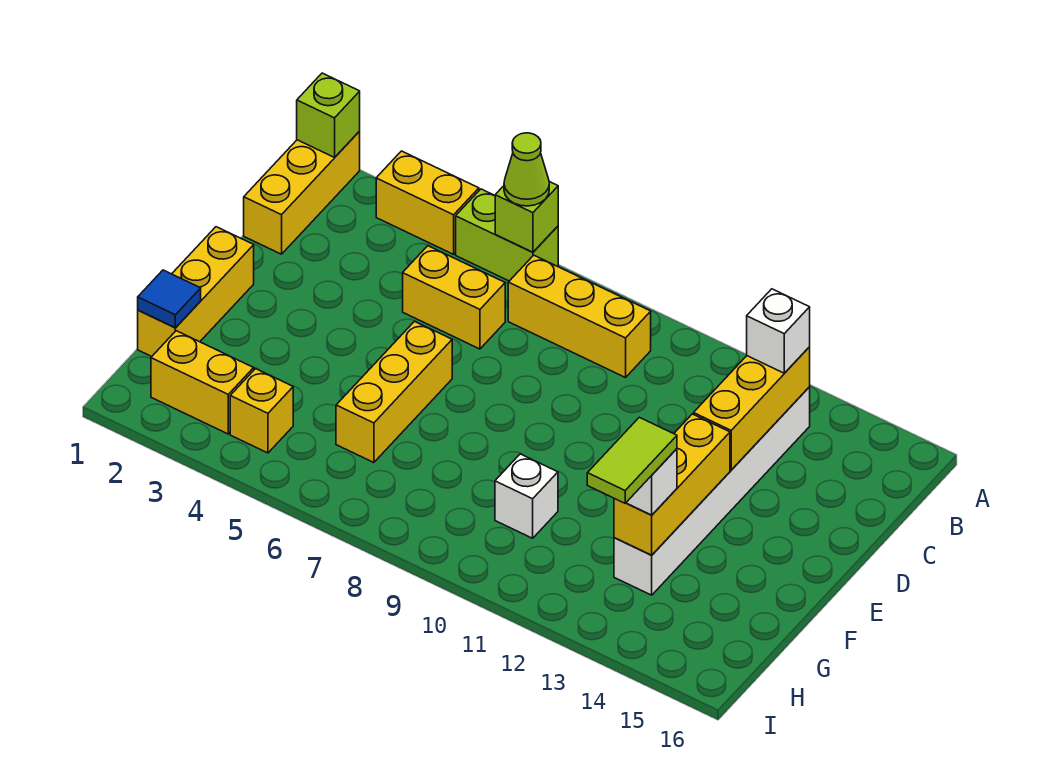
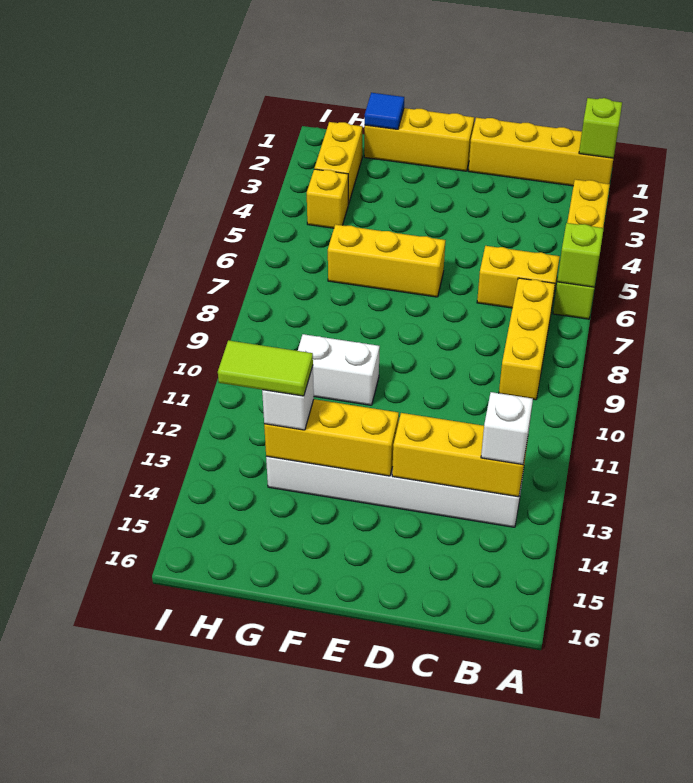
yellow brick A1:C1 level 1 -> yellow brick A1:D1 level 1
lime cone A6 level 3 -> none
yellow brick C5:C6 level 1 -> yellow brick B6:C6 level 1
white brick G10 level 1 -> white brick F10:G10 level 1

